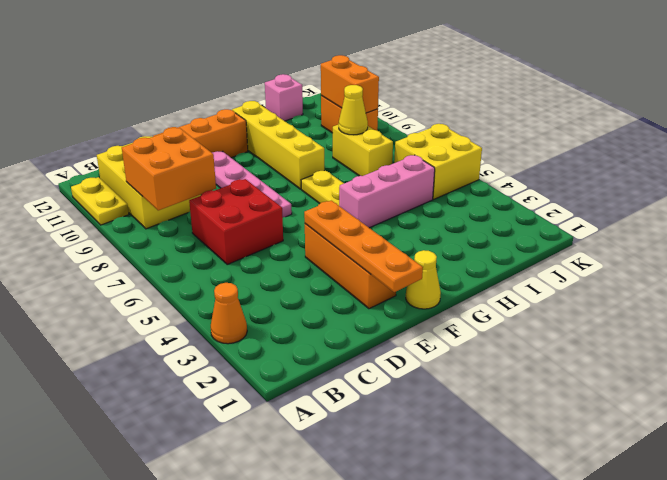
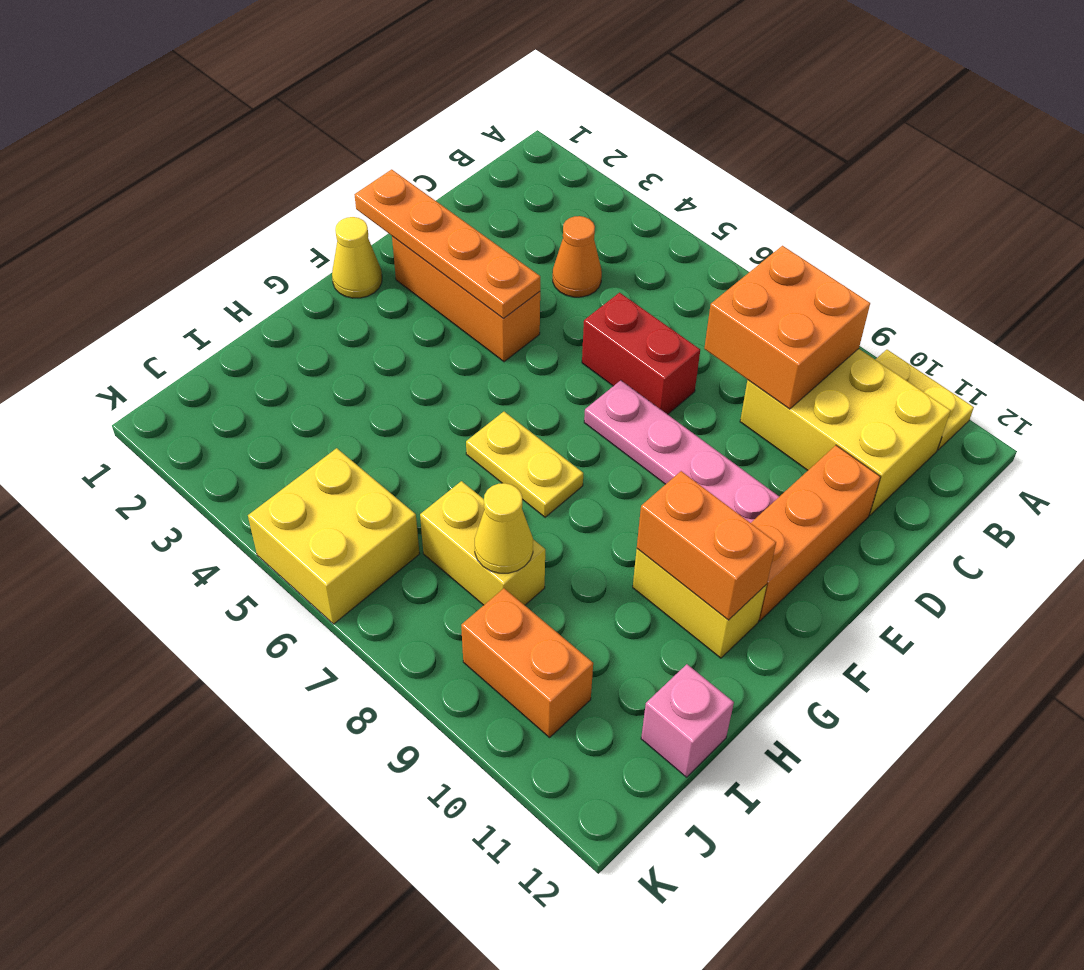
orange cone A3 level 1 -> orange cone C4 level 1
red brick C6:D7 level 1 -> red brick D6:D7 level 1
pink brick G5:I5 level 1 -> none
yellow brick G8:G11 level 1 -> yellow brick G10:G11 level 1
orange brick J9:J10 level 2 -> orange brick G10:G11 level 2

